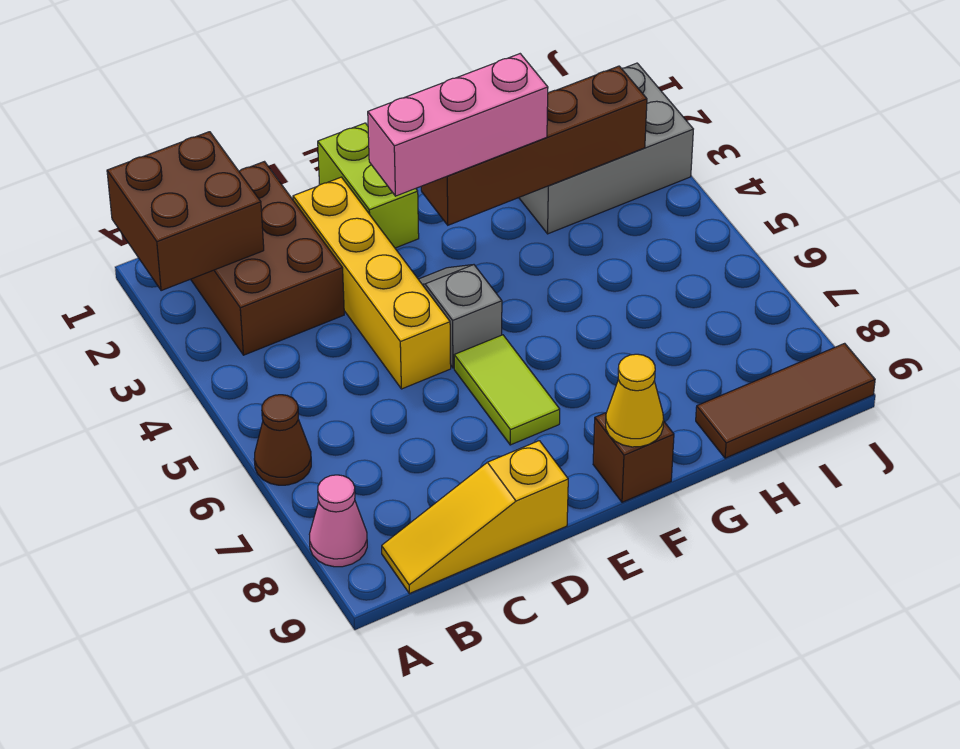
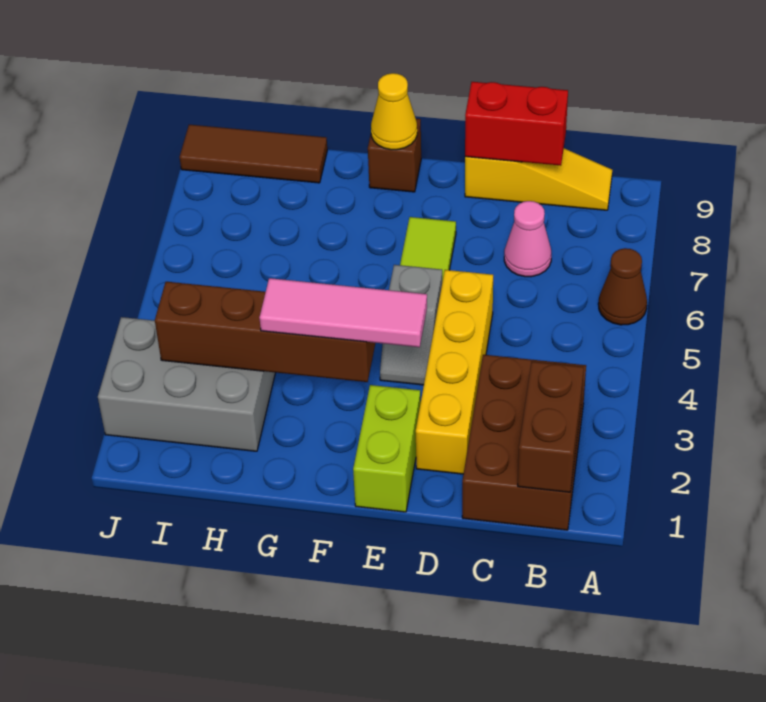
brown brick A1:B2 level 2 -> brown brick B1:B2 level 2
pink cone A8 level 1 -> pink cone C7 level 1
none -> red brick C9:D9 level 2
pink brick E3:G3 level 3 -> pink tile E3:G3 level 3

